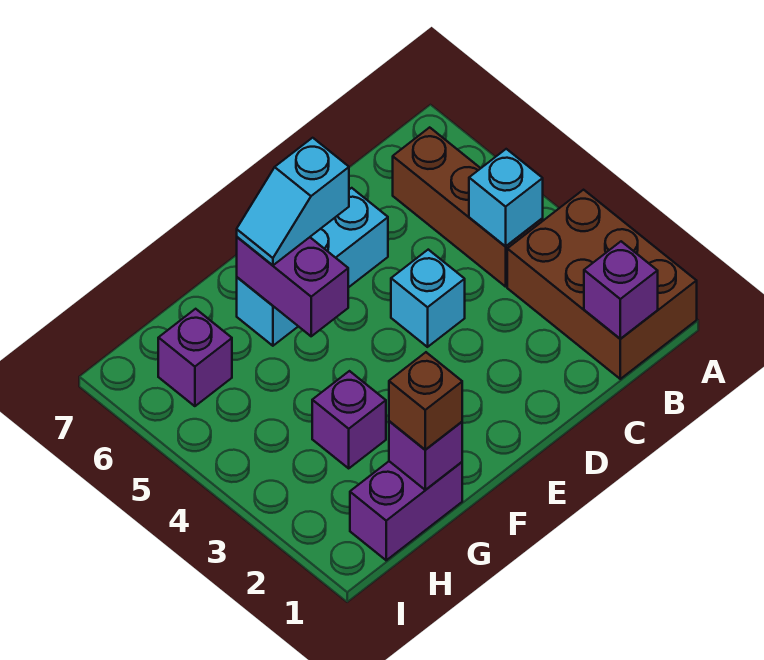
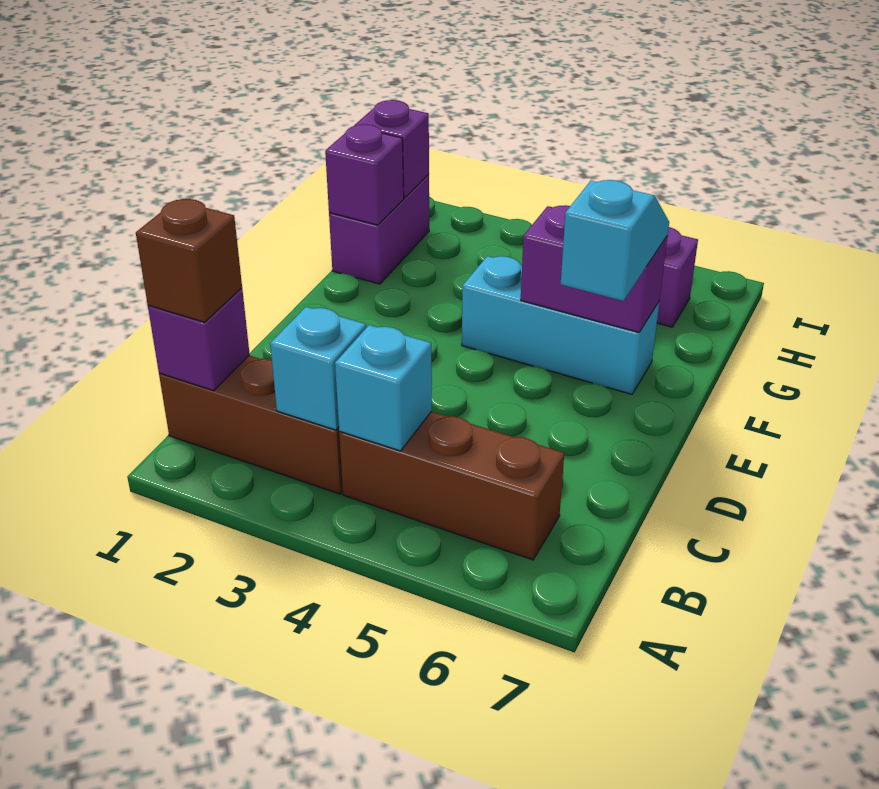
brown brick A1:B3 level 1 -> brown brick B1:B3 level 1
cyan brick D4 level 1 -> cyan brick B3 level 2
cyan brick D6:F6 level 1 -> cyan brick F4:F6 level 1
brown brick G1 level 3 -> brown brick B1 level 3
purple brick G3 level 1 -> purple brick H1 level 2

